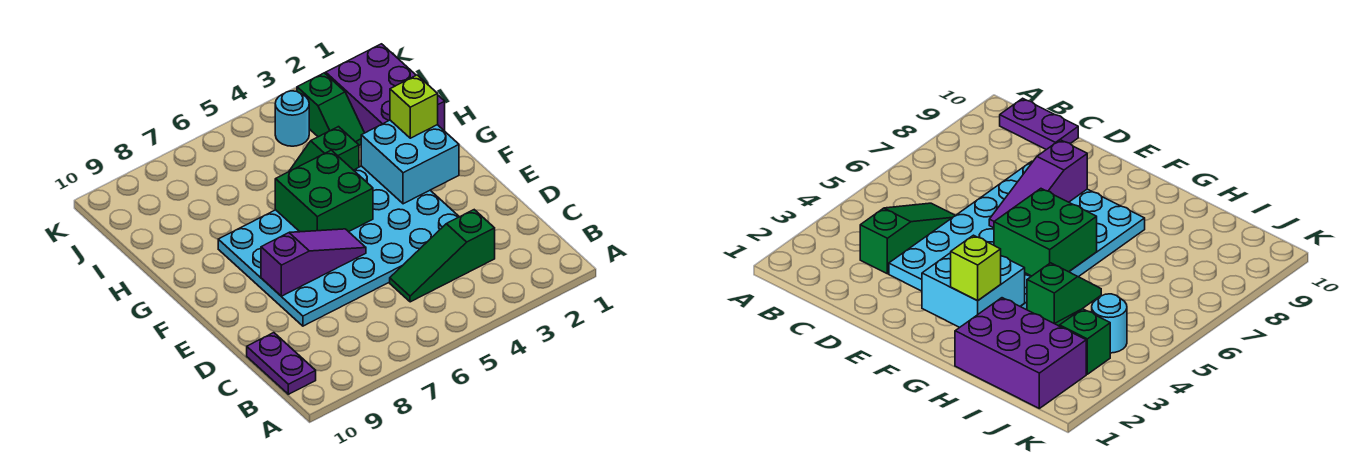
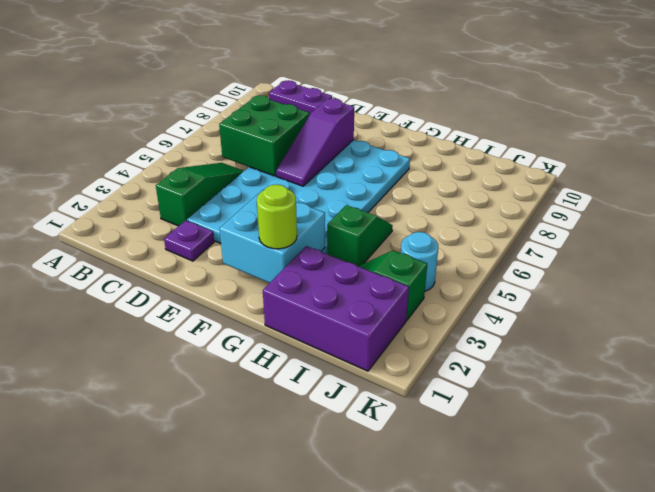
none -> purple plate D2 level 1
green brick F5:G6 level 2 -> green brick C6:D7 level 2
lime brick G2 level 3 -> lime round brick G2 level 3

